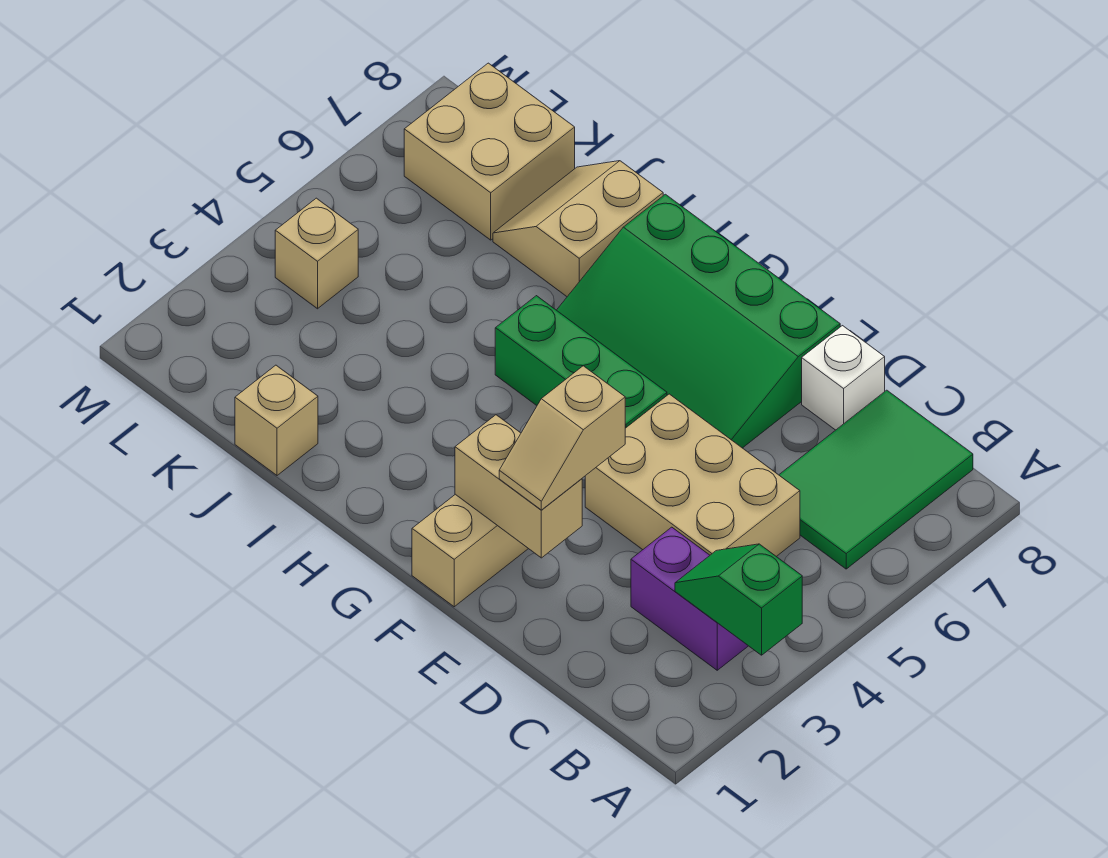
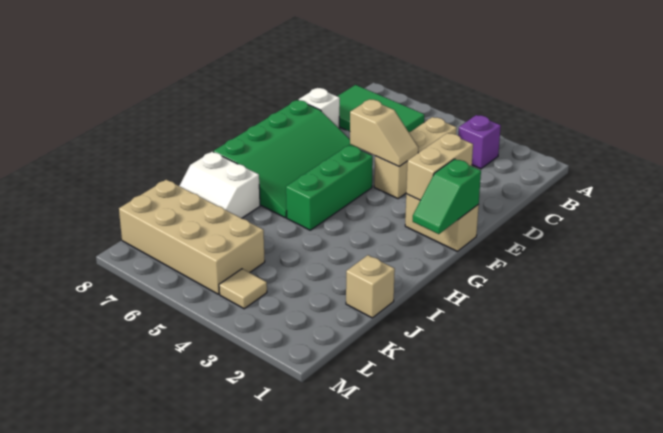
green slope A3:B3 level 2 top A -> green slope F1:G1 level 2 top F
purple brick B3:C3 level 1 -> purple brick B3 level 1
tan brick C4:E5 level 1 -> tan brick C4:E4 level 1
tan slope E2:E3 level 3 top 3 -> tan slope E4:E5 level 2 top 5
tan slope I7:J8 level 1 top I -> white slope I7:J8 level 1 top I
tan brick K7:L8 level 1 -> tan brick K5:L8 level 1
tan brick L4 level 1 -> tan tile L4 level 1

